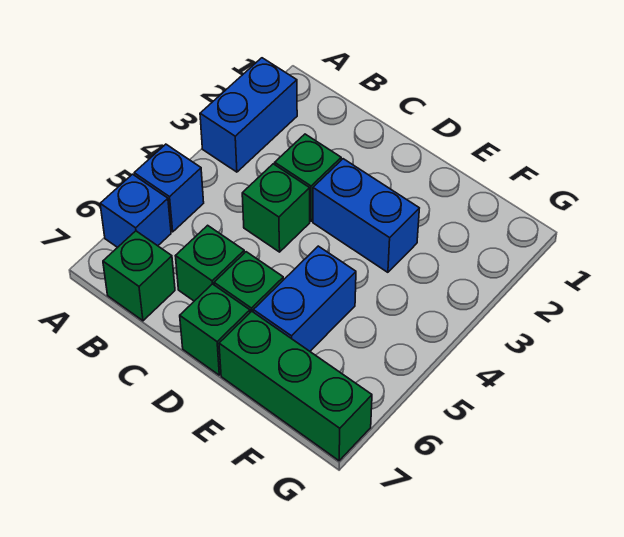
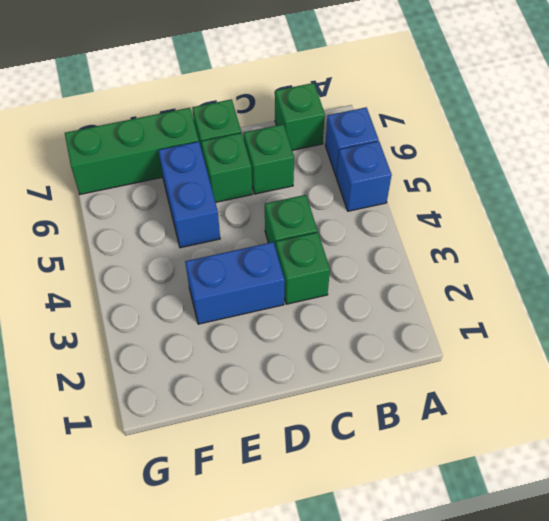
blue brick A2:A3 level 1 -> none

